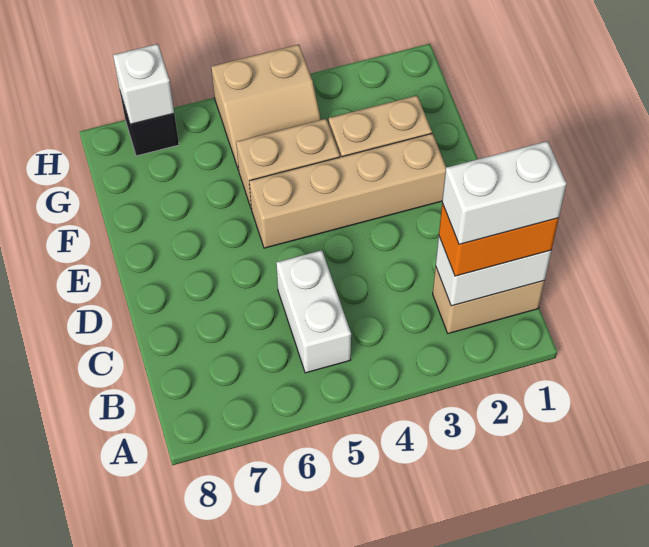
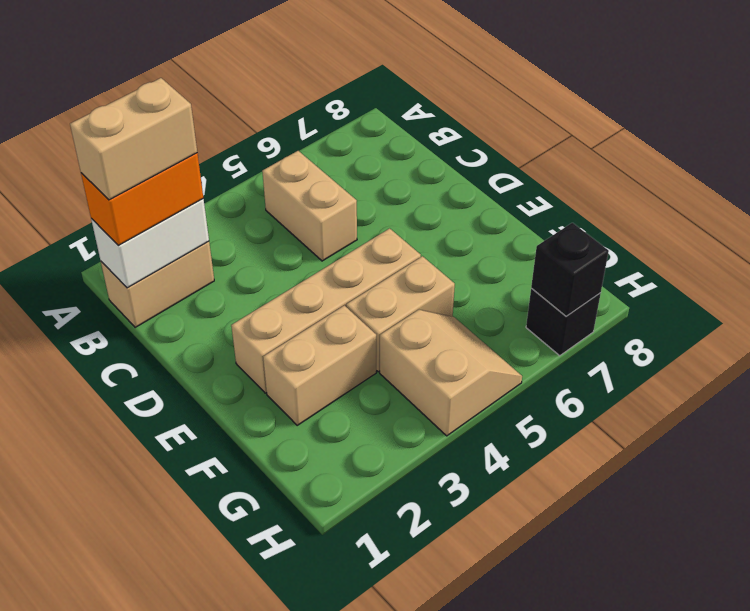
white brick B1:B2 level 4 -> tan brick B1:B2 level 4
white brick B5:C5 level 1 -> tan brick B5:C5 level 1
tan slope G4:H5 level 1 top H -> tan slope G4:H5 level 1 top 4
white brick H7 level 2 -> black brick H7 level 2

